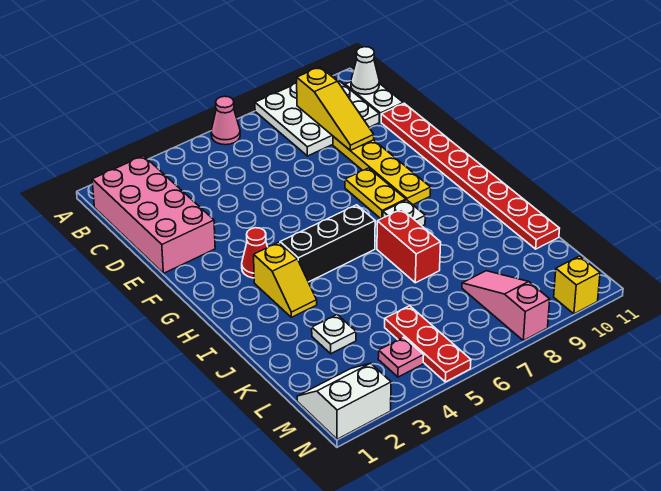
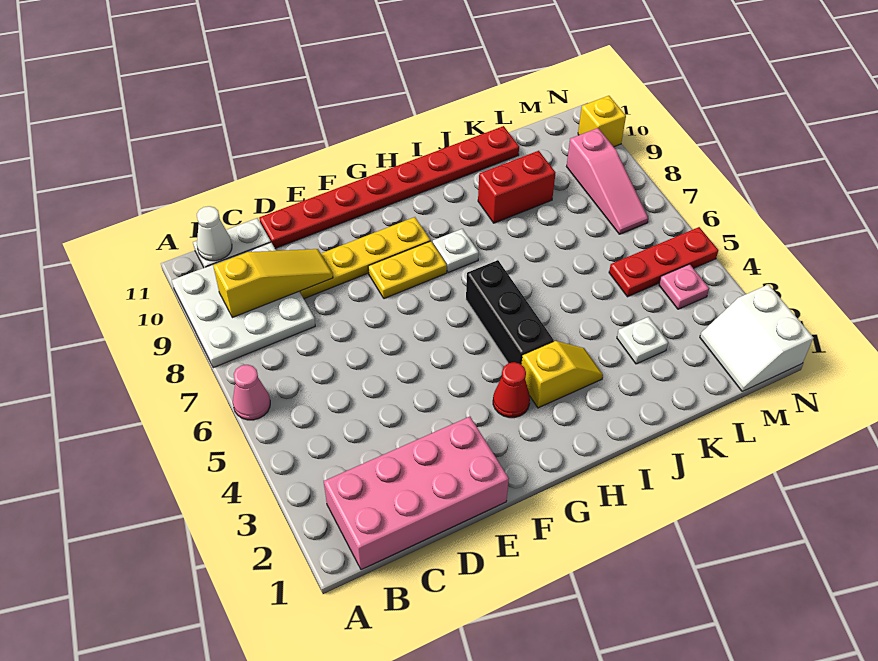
red brick I7:J7 level 1 -> red brick J9:K9 level 1
pink slope L8:N8 level 1 top N -> pink slope M7:M9 level 1 top 9

